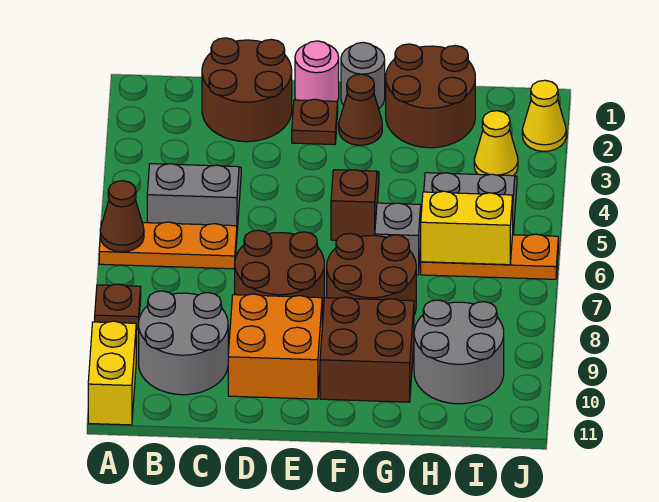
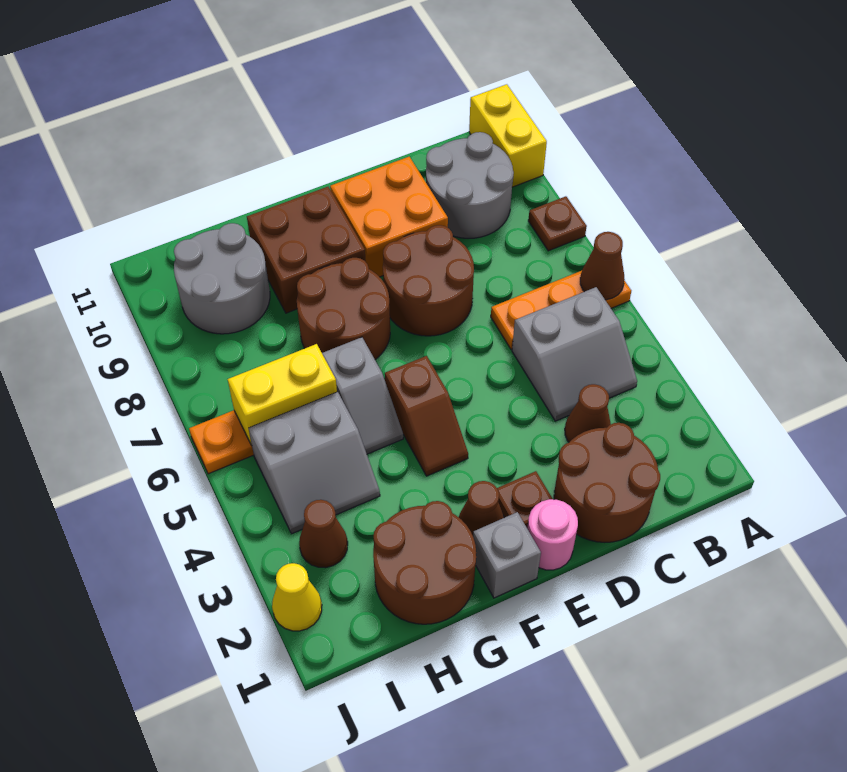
none -> brown cone C3 level 1
grey round brick F1 level 1 -> grey brick F1 level 1
yellow cone I3 level 1 -> brown cone I3 level 1

